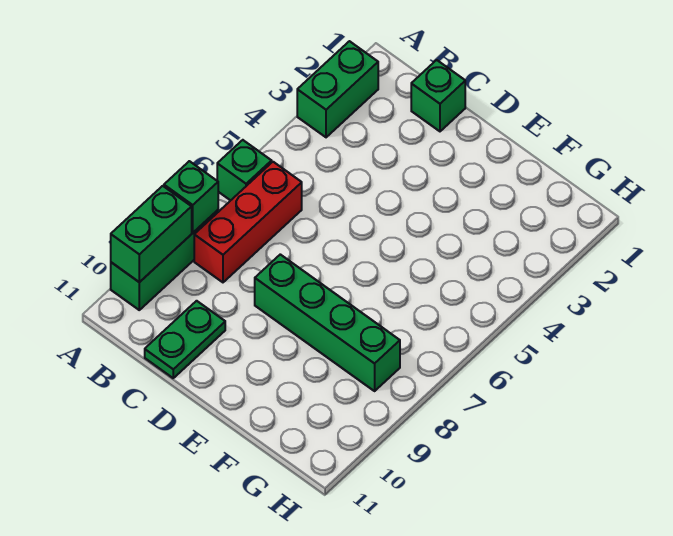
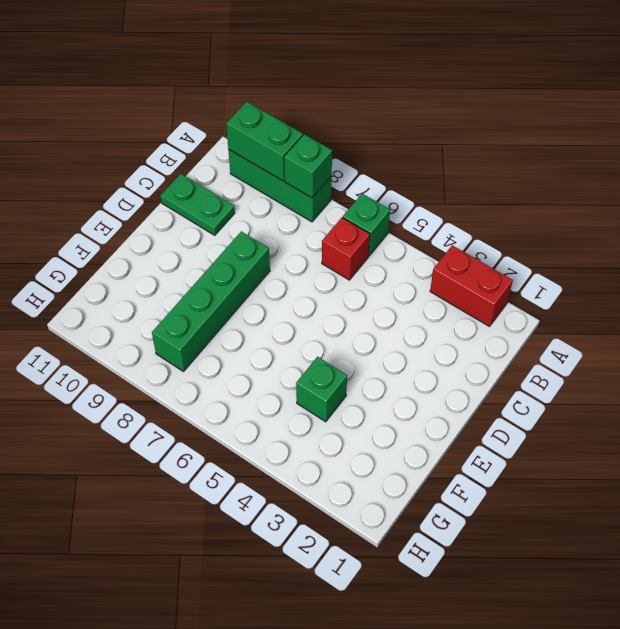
green brick A2:A3 level 1 -> red brick A2:A3 level 1
red brick B6:B8 level 1 -> red brick B6 level 1
green brick C1 level 1 -> green brick F4 level 1

